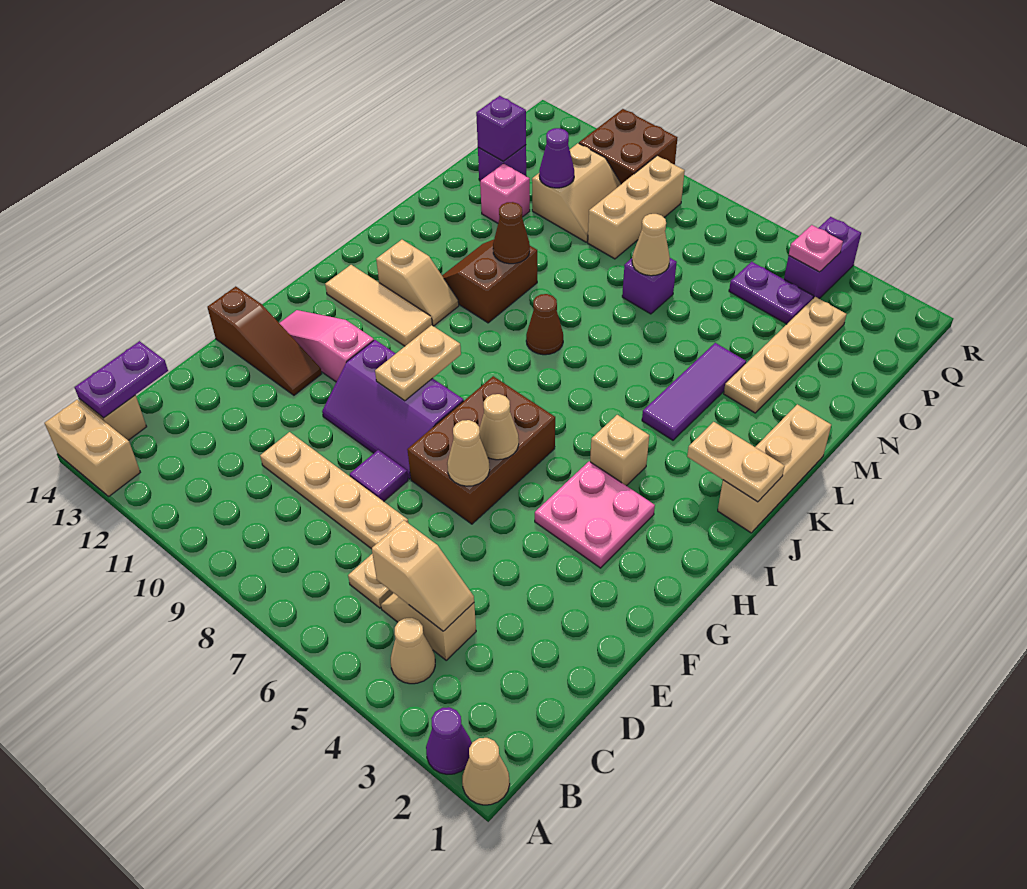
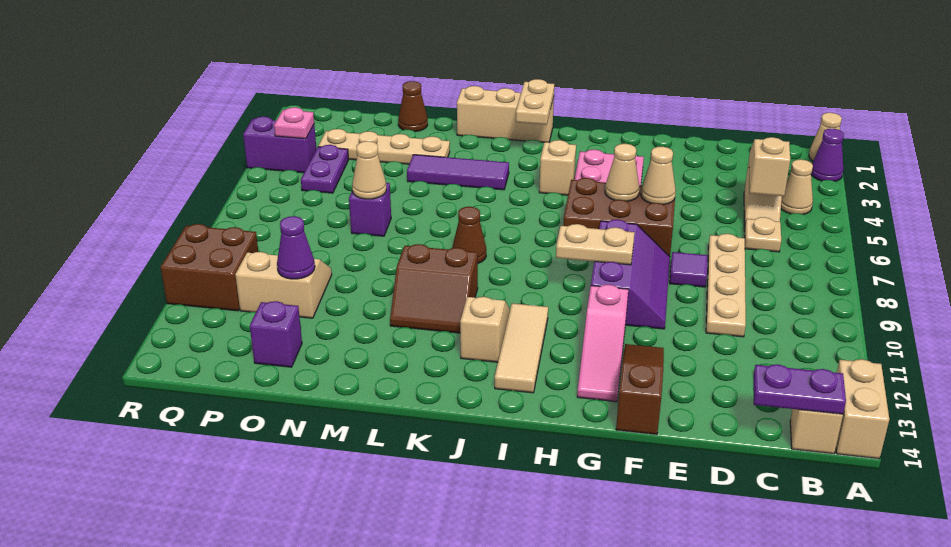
brown cone L10 level 2 -> brown cone N1 level 1
pink brick N12 level 1 -> none
tan brick O9:Q9 level 1 -> none
purple brick O13 level 2 -> none

